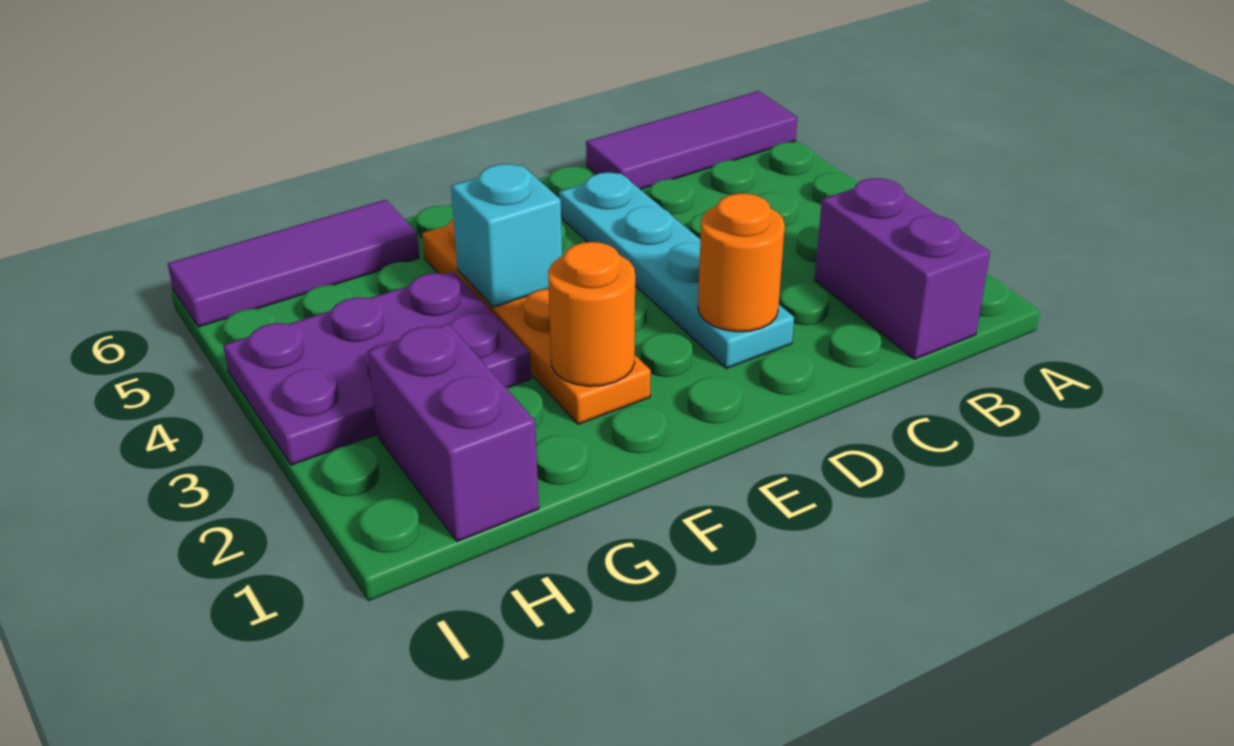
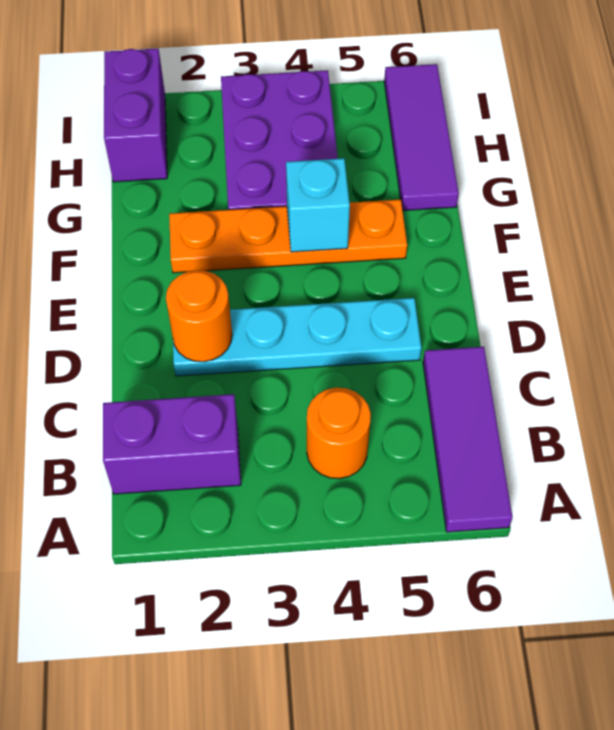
orange round brick F2 level 2 -> orange round brick B4 level 1
purple brick H1:H2 level 1 -> purple brick H1:I1 level 1

